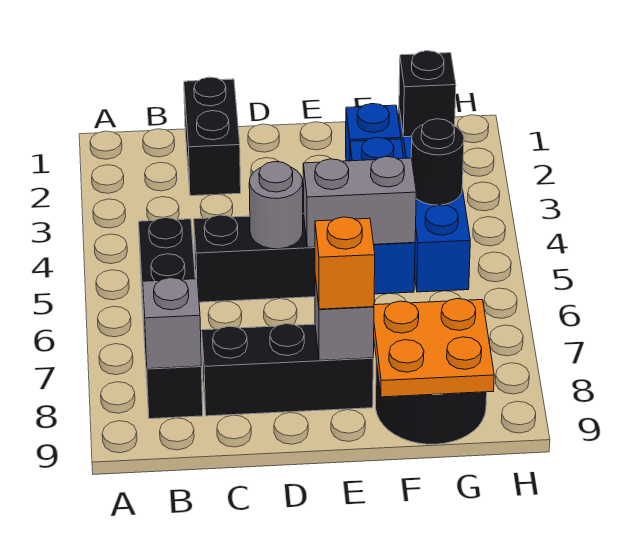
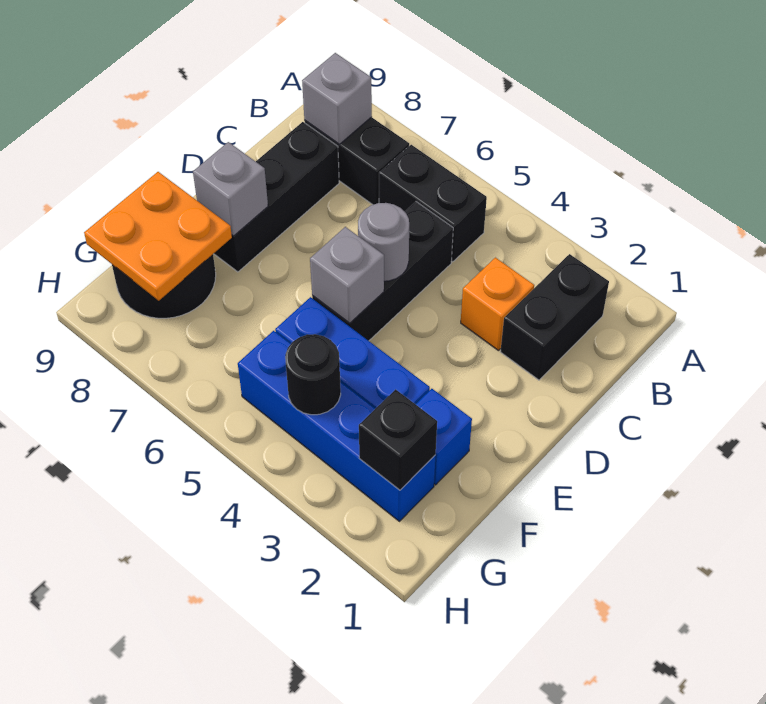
black brick C1:C2 level 1 -> black brick B2:C2 level 1
grey brick E5:F5 level 2 -> grey brick E5 level 2
orange brick E8 level 3 -> orange brick C3 level 1

